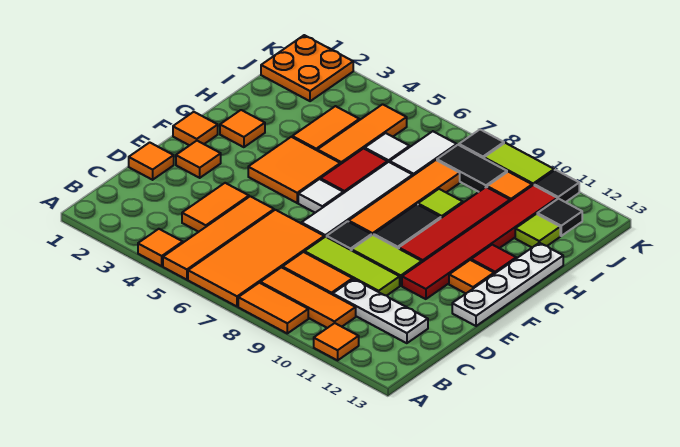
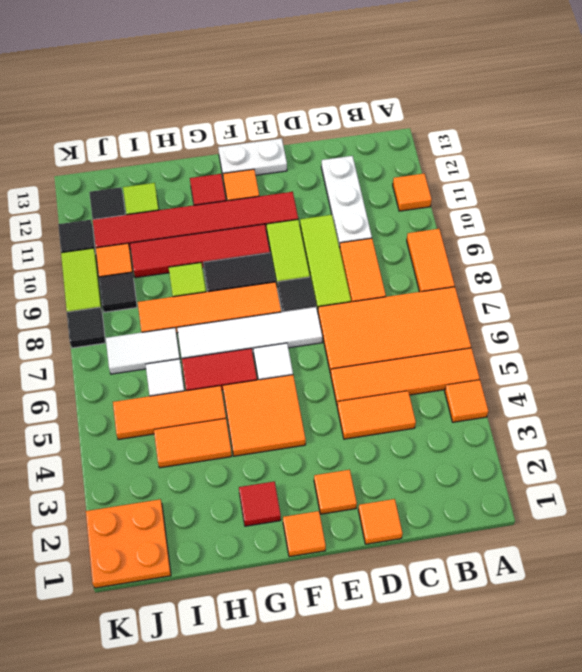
orange tile B8:B10 level 1 -> none
white plate E13:H13 level 1 -> white plate E13:F13 level 1
orange tile G2 level 1 -> red tile G2 level 1
black tile J8:J9 level 1 -> black tile J9 level 1

